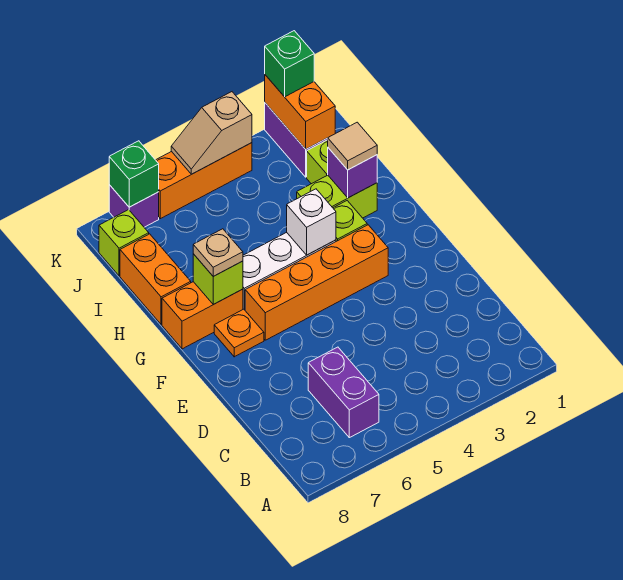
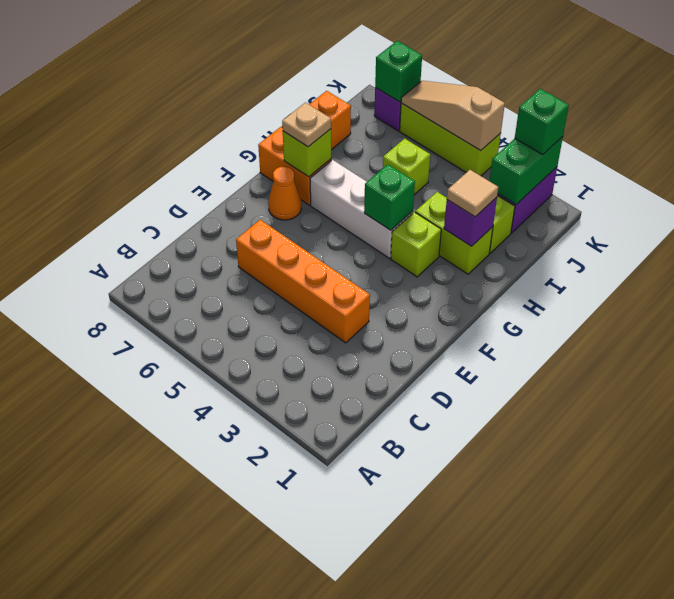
purple brick B6:C6 level 1 -> none
orange brick F3:F6 level 1 -> orange brick D3:D6 level 1
orange plate F7 level 1 -> orange cone F7 level 1
white brick G4 level 2 -> green brick G4 level 2
orange brick J2:K2 level 2 -> green brick J2:K2 level 2
lime brick J8 level 1 -> lime brick I5 level 1
orange brick K4:K6 level 1 -> lime brick K4:K6 level 1
tan slope K4:K5 level 2 top 4 -> tan slope K4:K6 level 2 top 4

